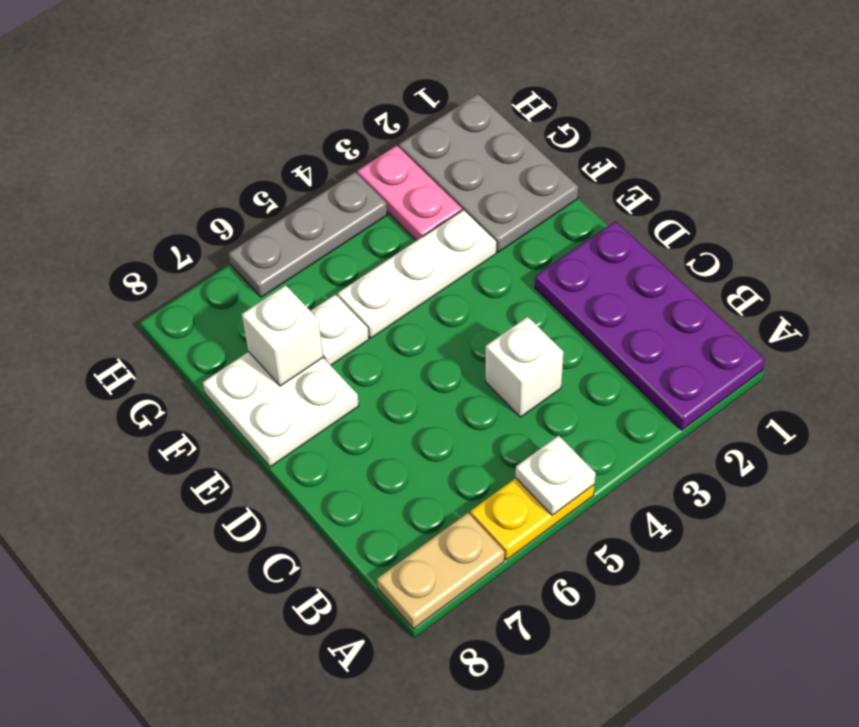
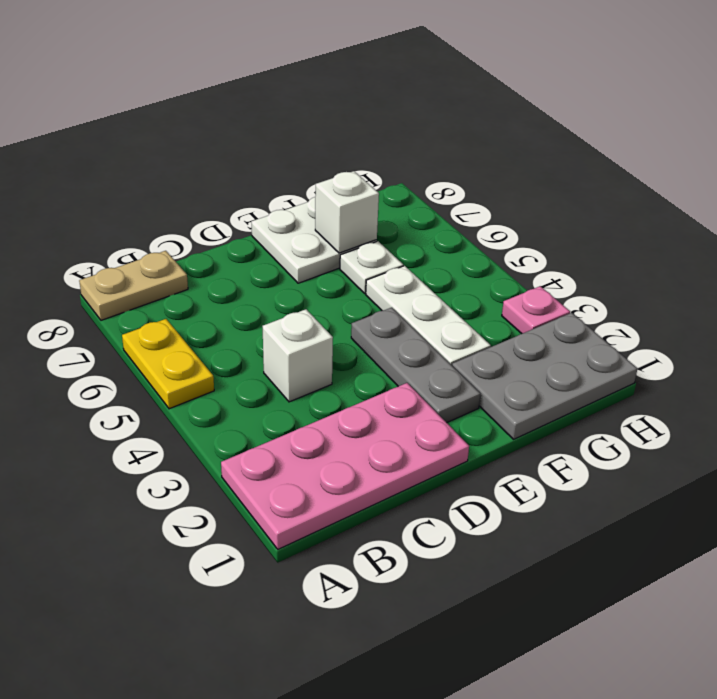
purple plate A1:D2 level 1 -> pink plate A1:D2 level 1
white plate A5 level 2 -> none
tan plate A7:A8 level 1 -> tan plate A8:B8 level 1
pink plate G3:H3 level 1 -> pink plate H3 level 1
grey plate H4:H6 level 1 -> grey plate E2:E4 level 1

